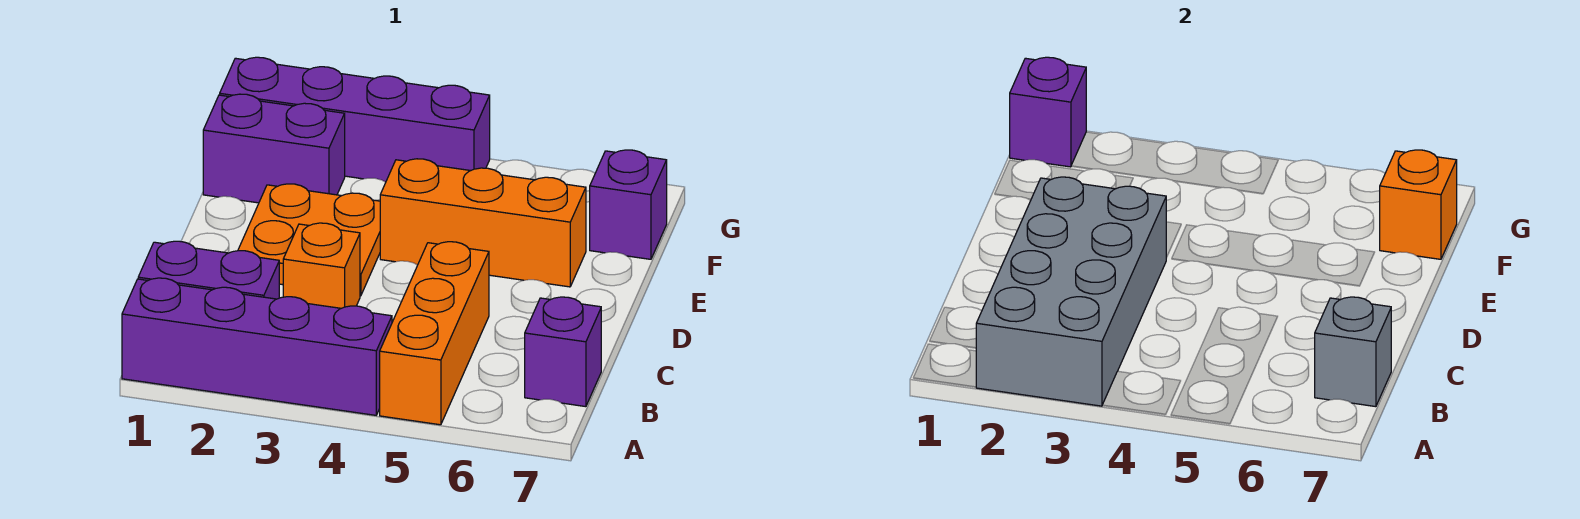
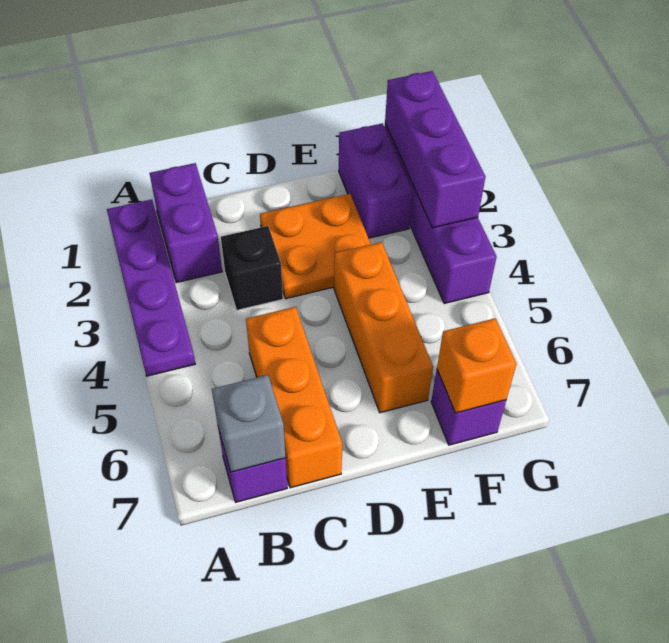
purple brick A1:A4 level 1 -> purple plate A1:A4 level 1
grey brick A2:D3 level 2 -> none
orange brick A5:C5 level 1 -> orange brick C5:C7 level 1
orange brick C3 level 1 -> black brick C3 level 1
purple brick G1 level 2 -> purple brick G1:G3 level 2

